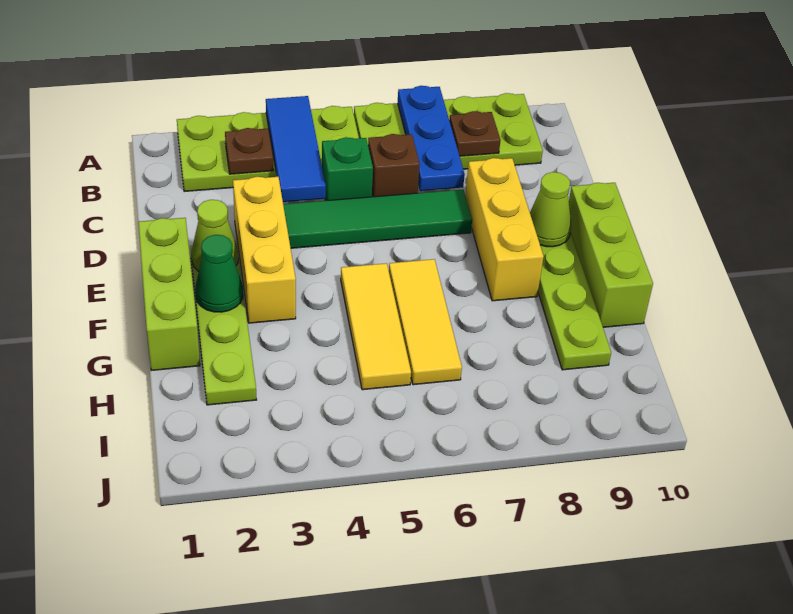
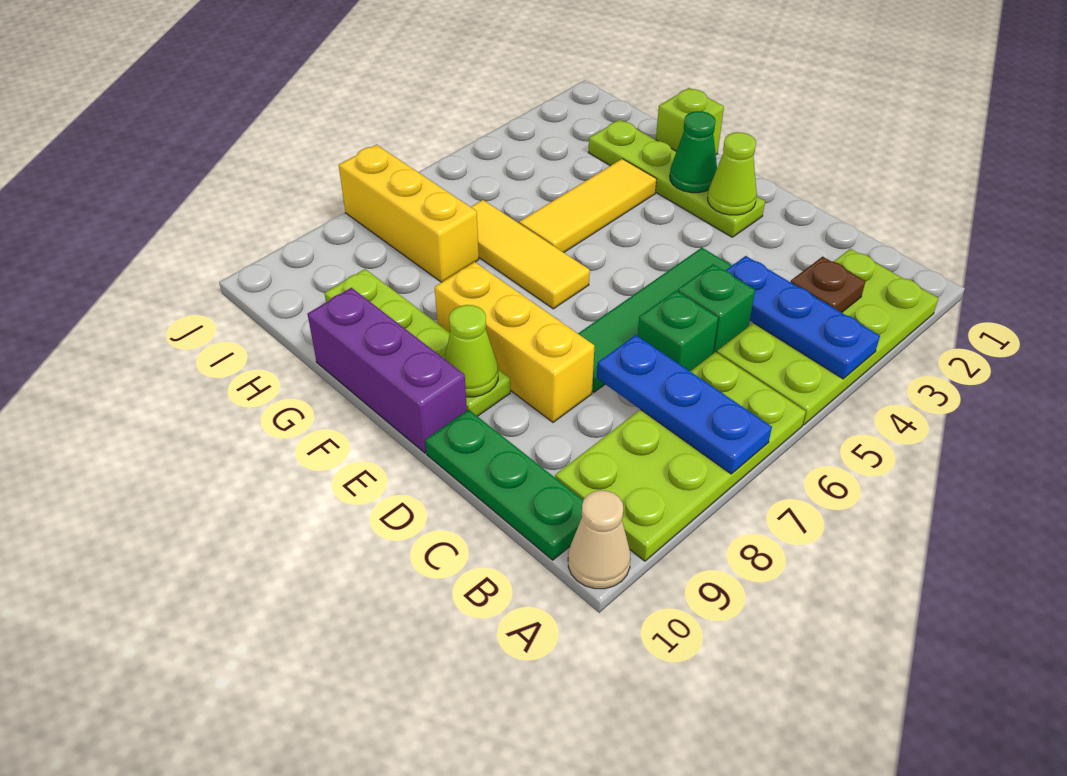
blue tile A4:C4 level 2 -> blue plate A4:C4 level 2
none -> tan cone A10 level 1
brown plate B8 level 2 -> none
none -> green plate B10:D10 level 1
brown brick C6 level 1 -> green brick C6 level 1
yellow brick D3:F3 level 1 -> yellow brick H7:J7 level 1
lime brick E1:G1 level 1 -> lime brick G1 level 1
lime brick E10:G10 level 1 -> purple brick E10:G10 level 1
yellow tile F5:H5 level 1 -> yellow tile G3:G5 level 1

